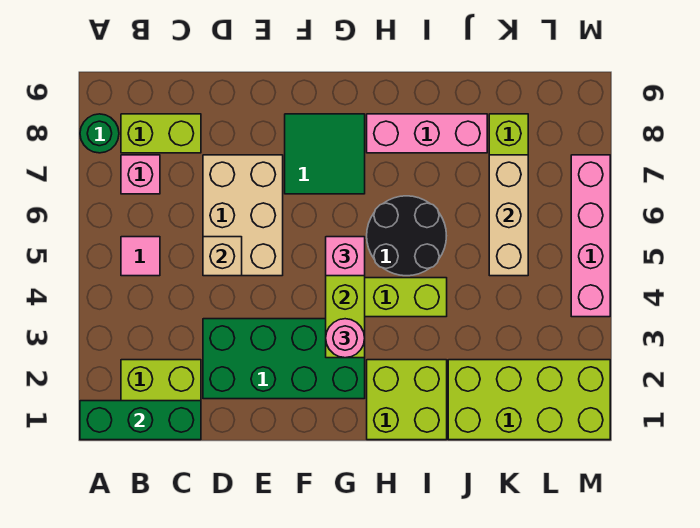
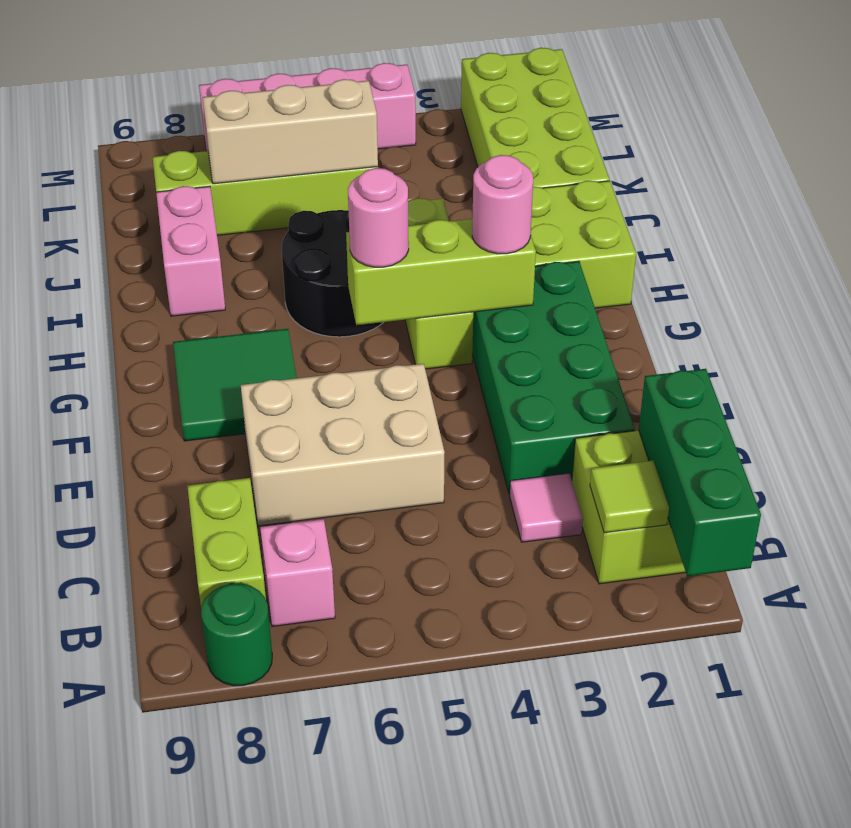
none -> lime tile B2 level 2
pink tile B5 level 1 -> pink tile C3 level 1
tan brick D5 level 2 -> none
pink brick G5 level 3 -> pink round brick G5 level 3
pink brick H8:J8 level 1 -> pink brick I8:J8 level 1

